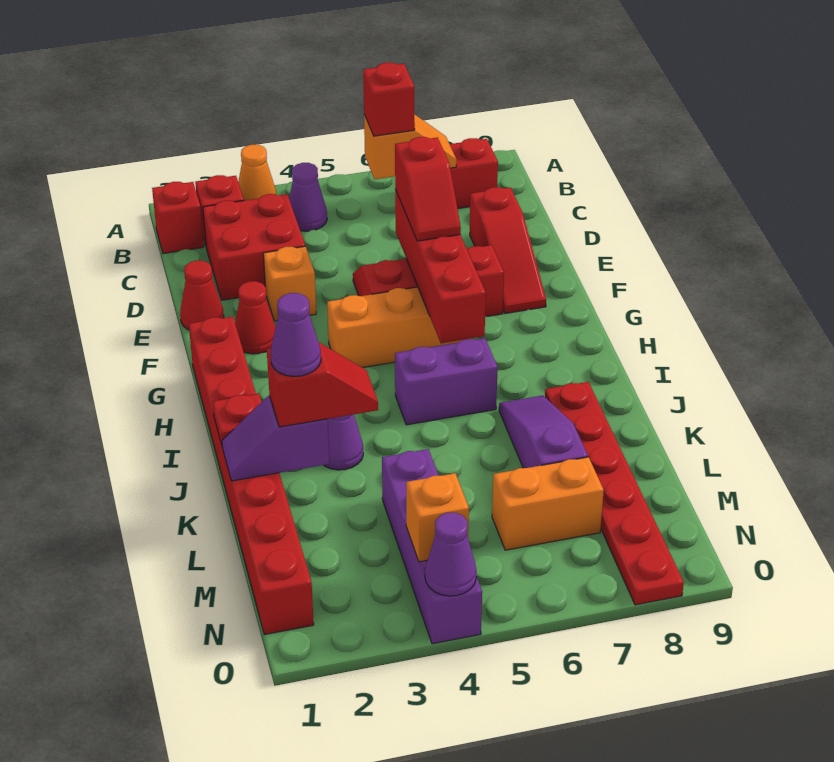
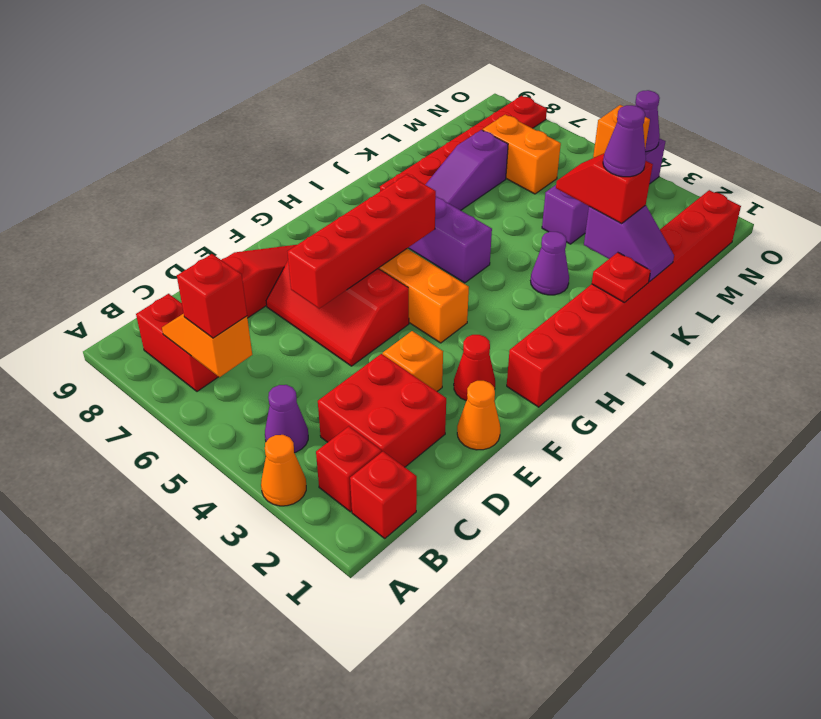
red cone E1 level 1 -> orange cone E1 level 1
red slope E6:F6 level 3 top E -> none

